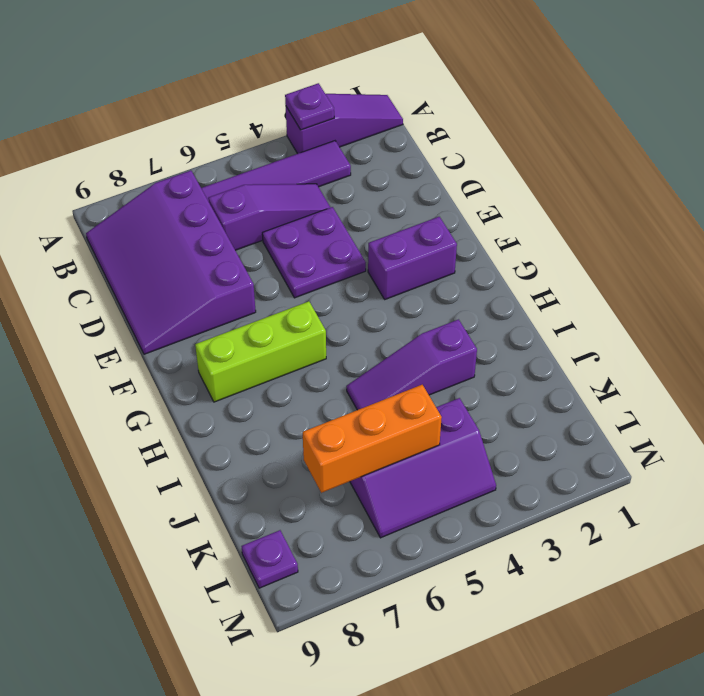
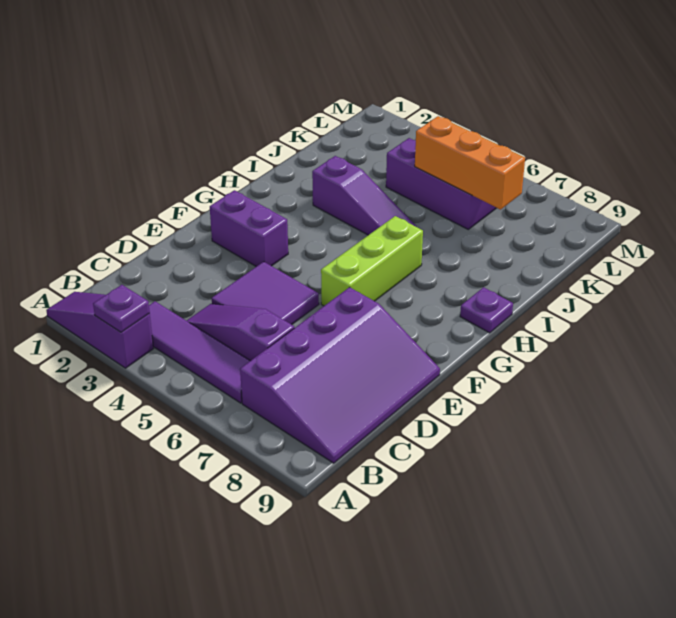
purple plate D4:E5 level 1 -> purple tile D4:E5 level 1
lime brick G6:G8 level 1 -> lime brick F6:H6 level 1
purple plate L9 level 1 -> purple plate H9 level 1

